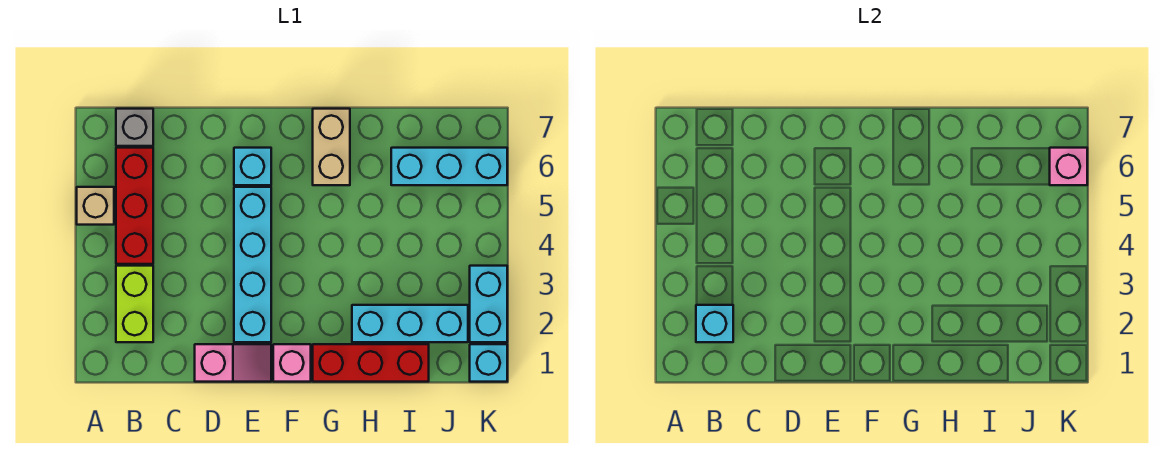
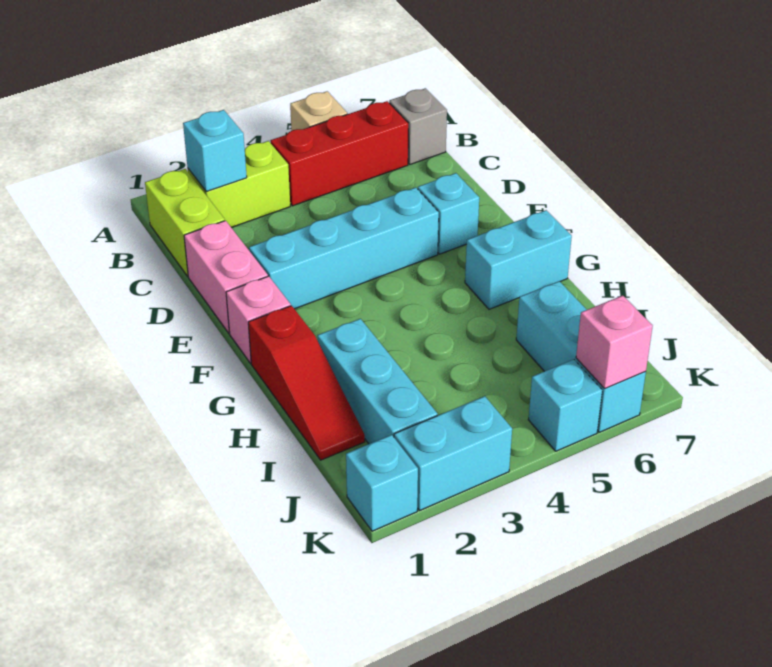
none -> lime brick B1:C1 level 1
pink slope D1:E1 level 1 top D -> pink brick D1:E1 level 1
red brick G1:I1 level 1 -> red slope G1:I1 level 1 top G
tan brick G6:G7 level 1 -> cyan brick G6:G7 level 1
none -> cyan brick K5 level 1

